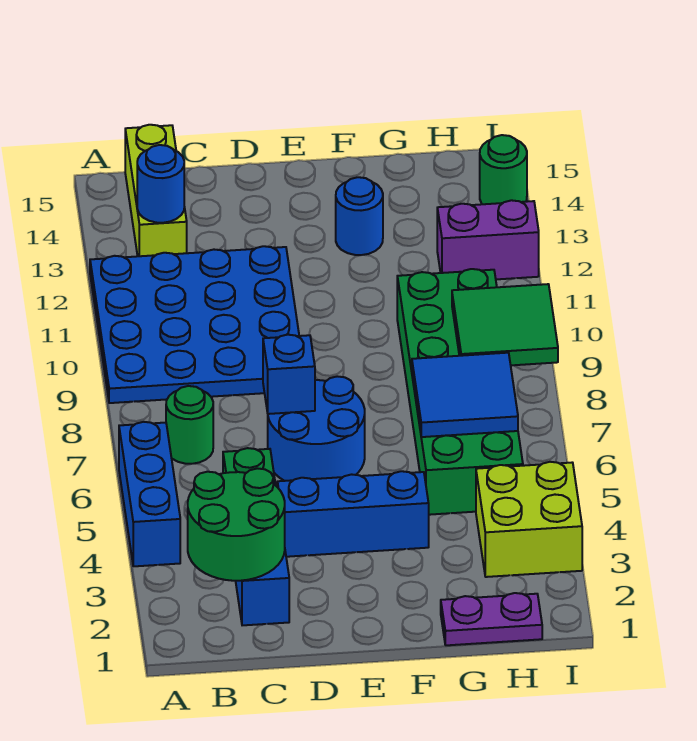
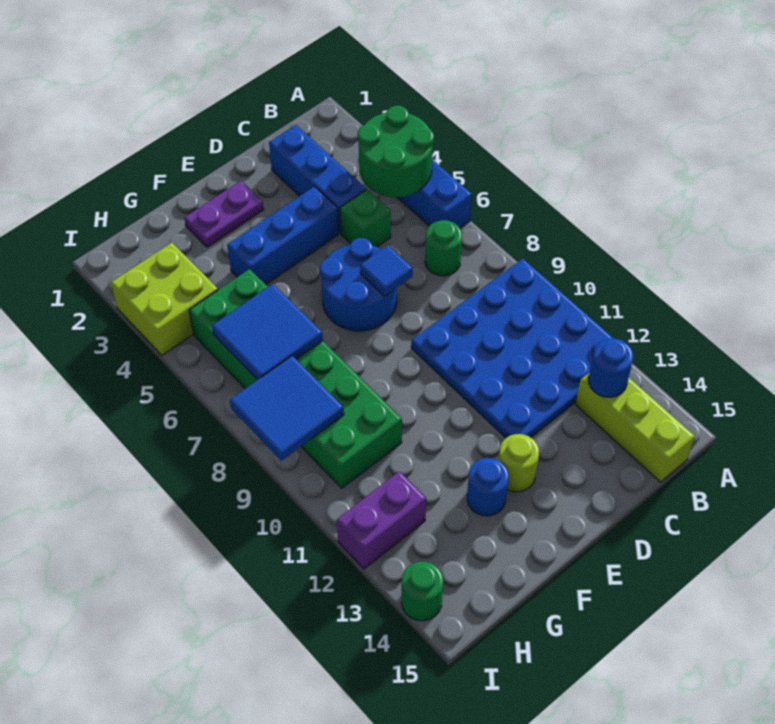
green round brick B2:C3 level 2 -> green round brick A4:B5 level 2
blue brick D7 level 2 -> blue tile D7 level 2
none -> lime round brick E13 level 1
purple plate G1:H1 level 1 -> purple plate E2:F2 level 1
green tile H8:I9 level 2 -> blue tile H8:I9 level 2

